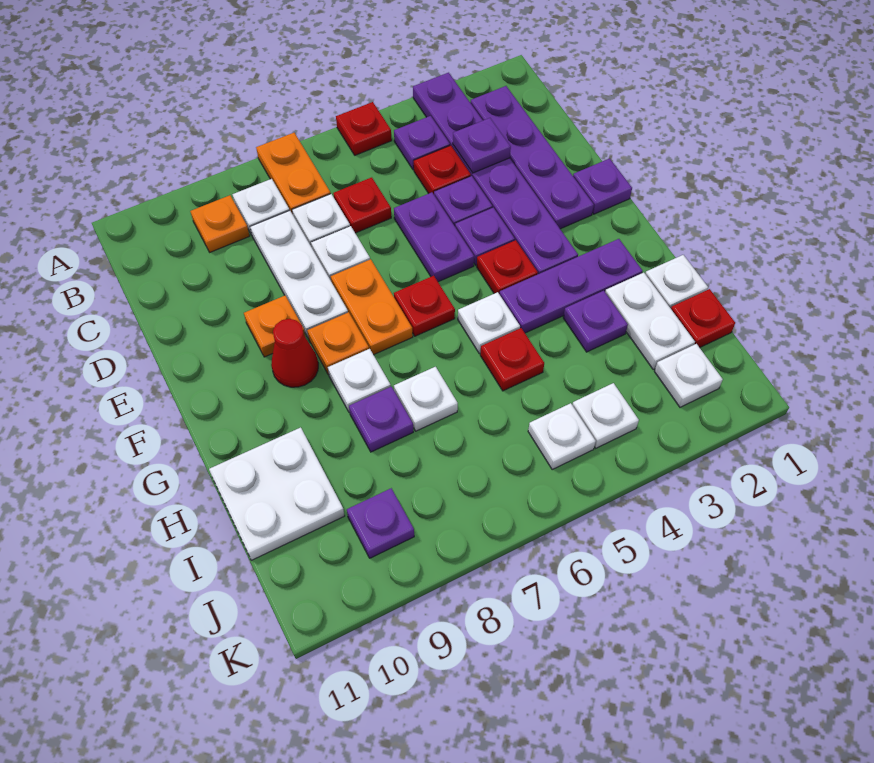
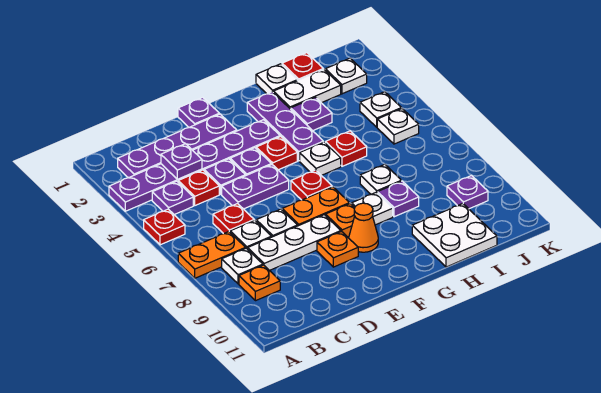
red cone F9 level 1 -> orange cone F9 level 1

